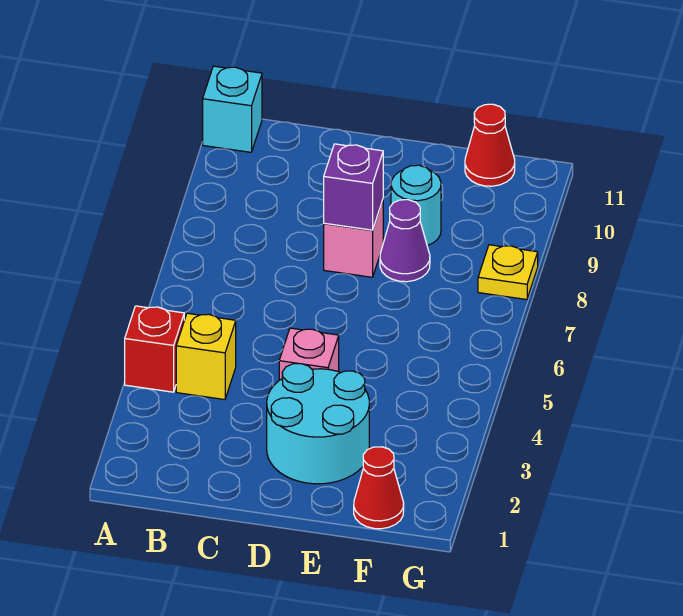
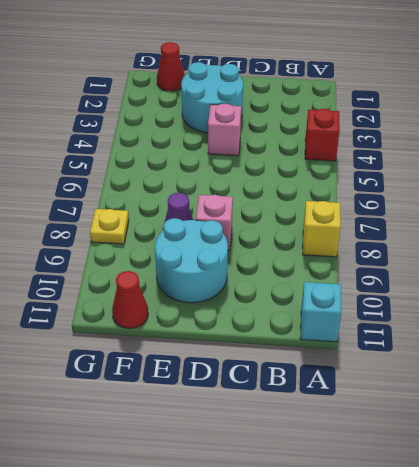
yellow brick B4 level 1 -> yellow brick A8 level 1
purple brick D8 level 2 -> none
cyan round brick E9 level 1 -> cyan round brick D9:E10 level 1

